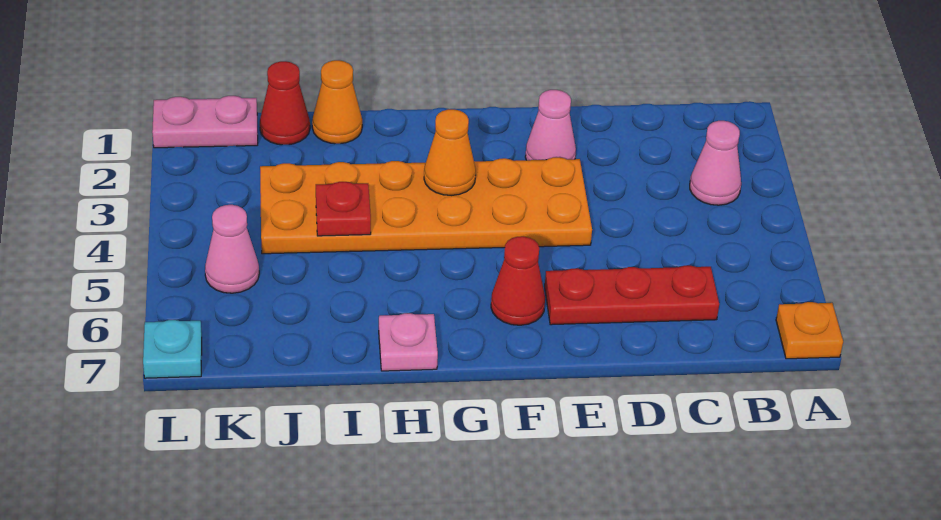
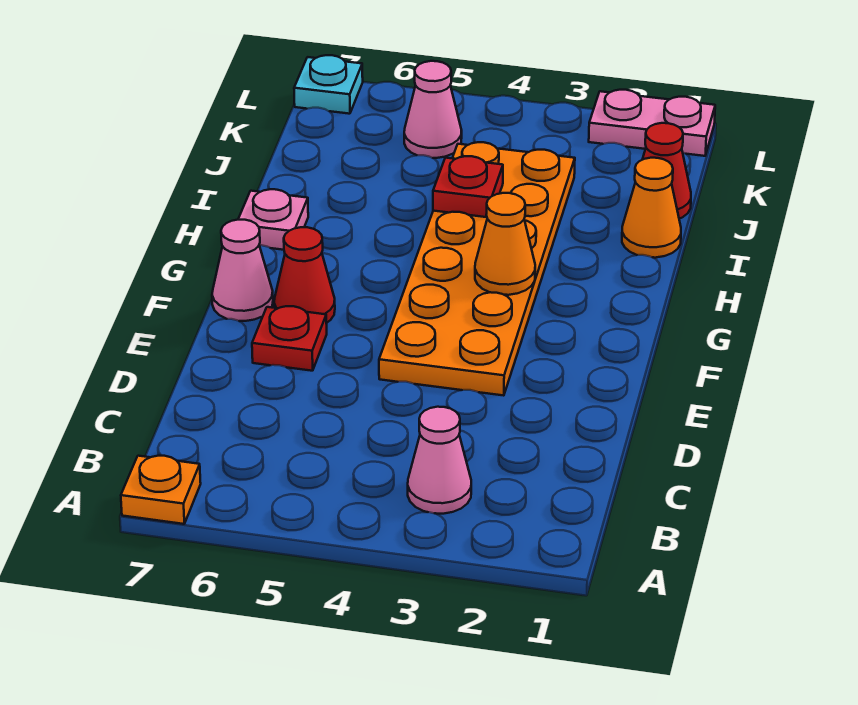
red plate C6:E6 level 1 -> red plate E6 level 1
pink cone E2 level 1 -> pink cone F7 level 1
pink plate K1:L1 level 1 -> pink plate L1:L2 level 1

